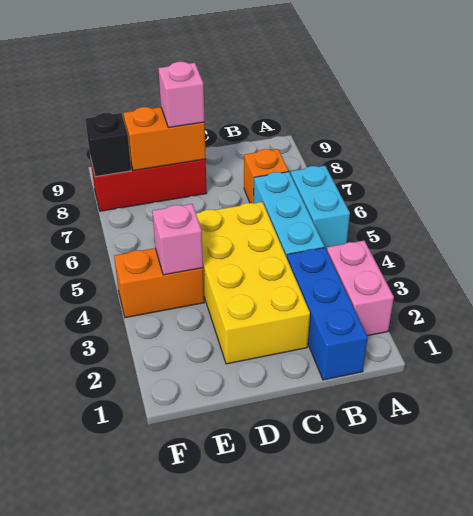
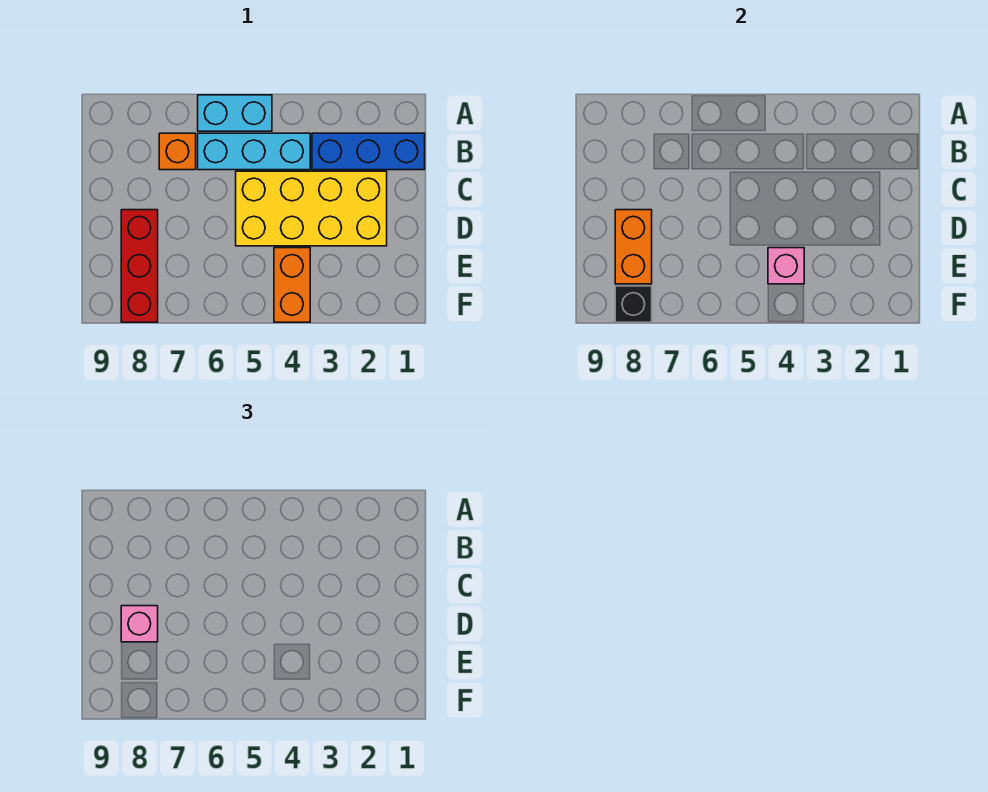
pink brick A2:A3 level 1 -> none

